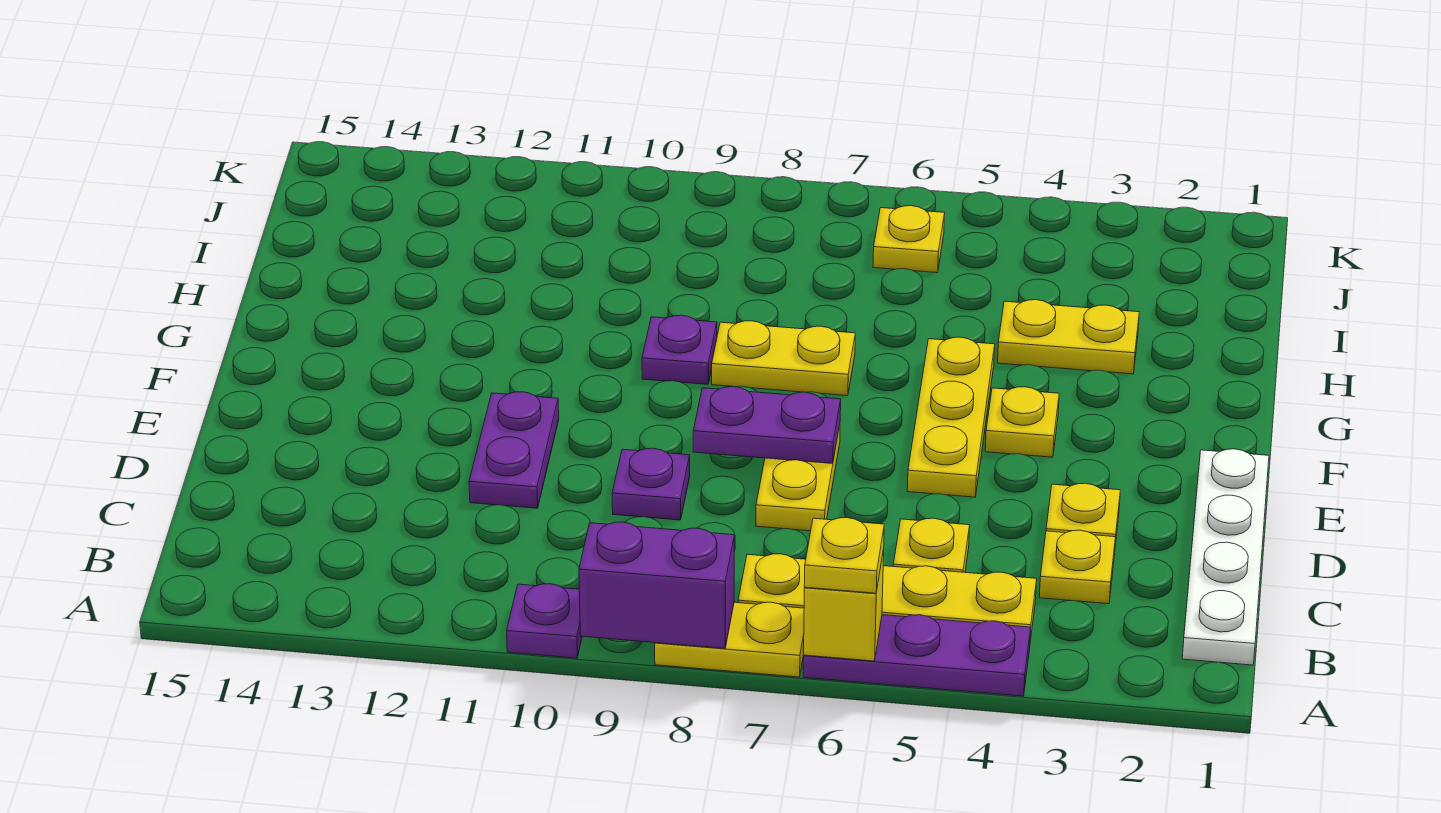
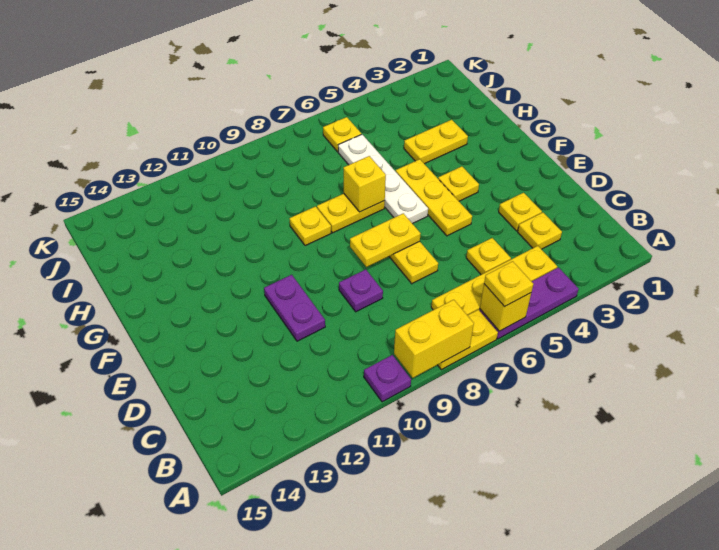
purple brick A8:A9 level 2 -> yellow brick A8:A9 level 2
white plate B1:E1 level 1 -> white plate F6:I6 level 1
purple plate E7:E8 level 2 -> yellow plate E7:E8 level 2
none -> yellow brick G7 level 2
purple plate G9 level 1 -> yellow plate G9 level 1

